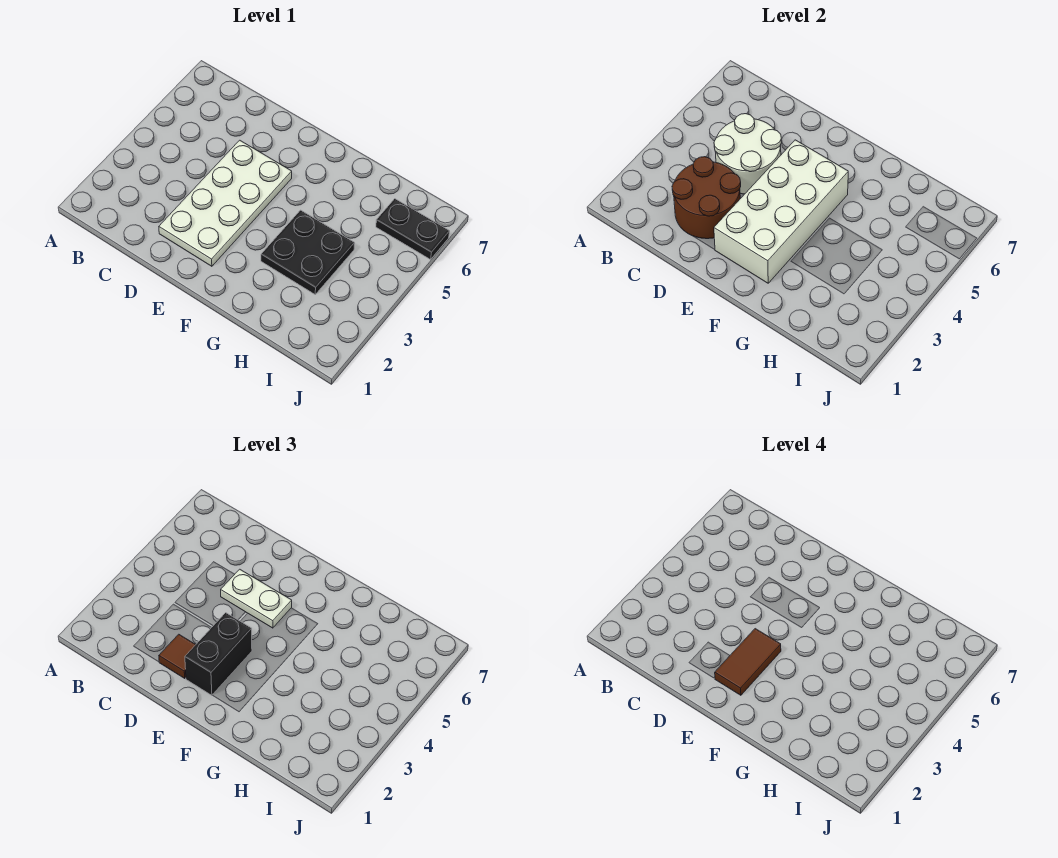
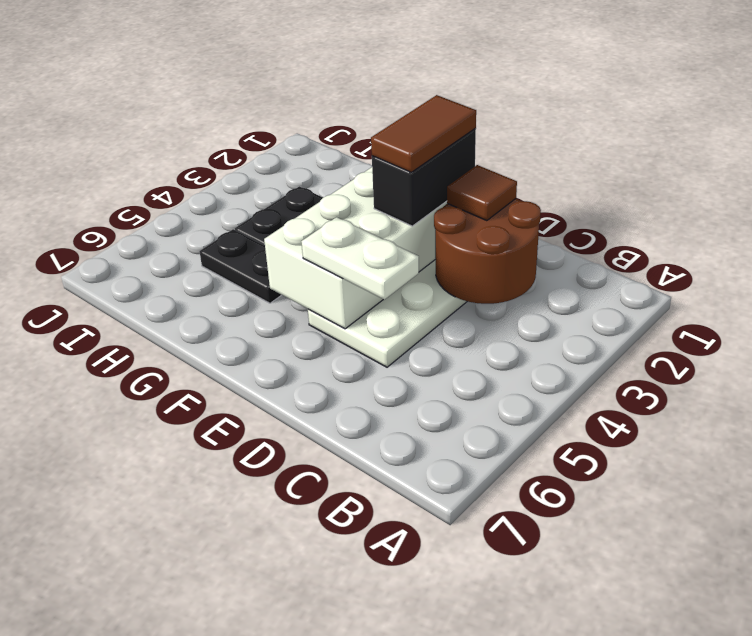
white round brick C4:D5 level 2 -> none
black plate I6:J6 level 1 -> black plate G5:H5 level 1

